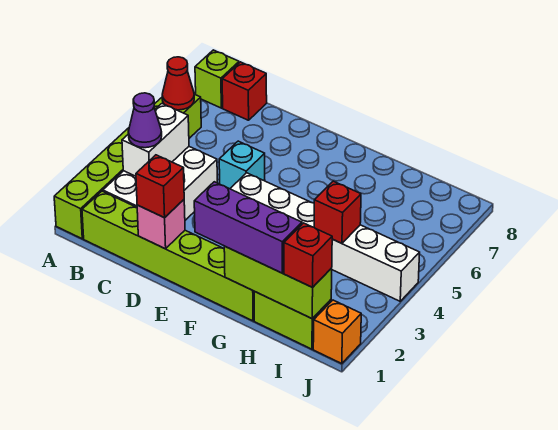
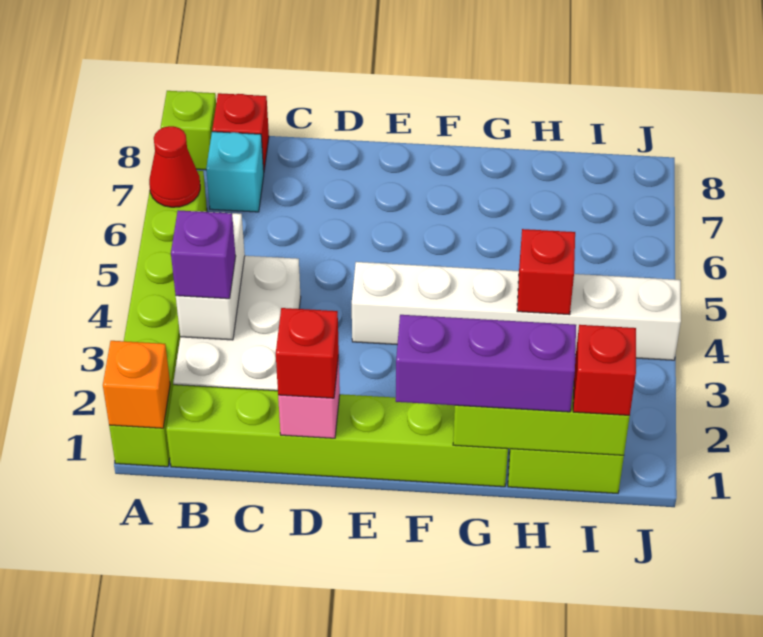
purple cone B3 level 3 -> purple brick B3 level 3
cyan brick D5 level 1 -> cyan brick B7 level 1
orange brick J1 level 1 -> orange brick A1 level 2

